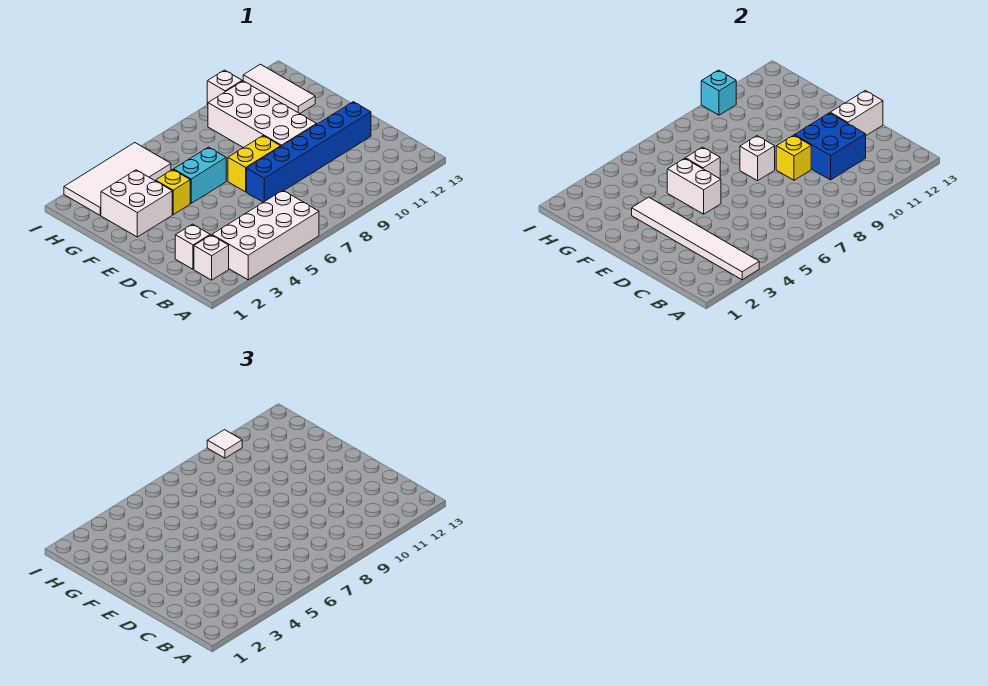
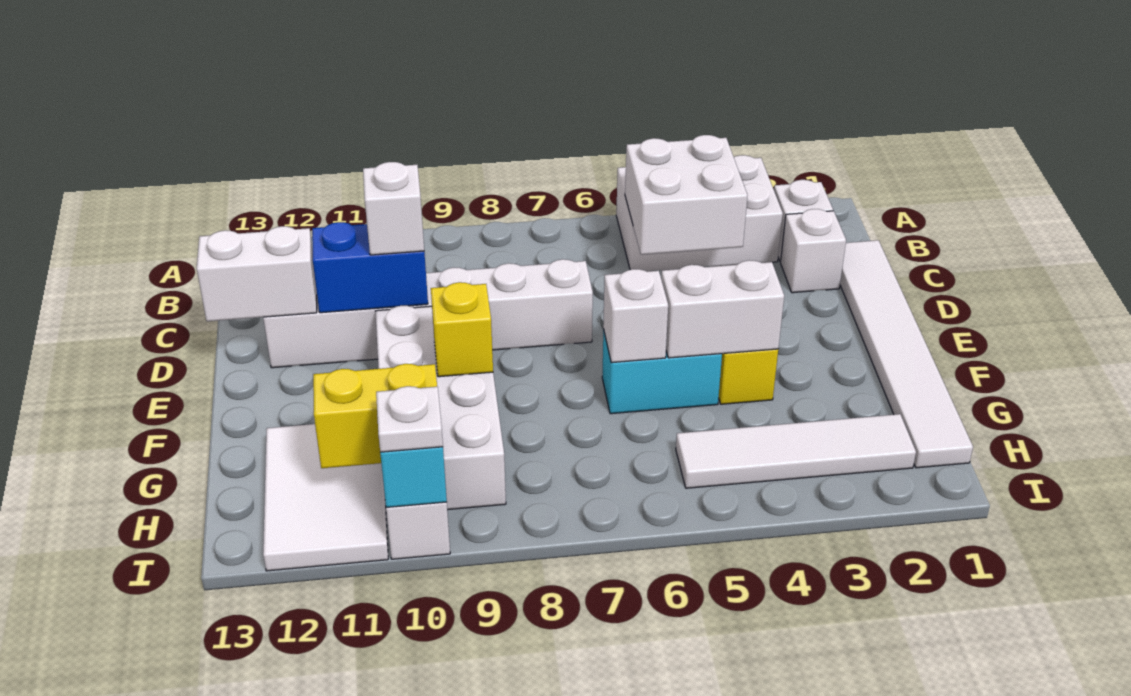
white brick A3:B6 level 1 -> white brick A3:B5 level 1
white tile A3:F3 level 2 -> white tile C1:H1 level 1
blue brick C10:D11 level 2 -> blue brick D10:D11 level 2
blue brick D7:D12 level 1 -> white brick D7:D12 level 1
yellow brick D9 level 2 -> yellow brick F9 level 2
white brick E5:F5 level 2 -> white brick F4:F5 level 2
yellow brick E7:E8 level 1 -> yellow brick H10:H11 level 2
white brick E8 level 2 -> white brick D10 level 3
white brick F2:G3 level 1 -> white brick B4:C5 level 2
white tile G12:I12 level 1 -> white tile G11:I12 level 1
white tile H2:I5 level 1 -> white tile H2:H5 level 1
white tile I10 level 3 -> white plate I10 level 3

